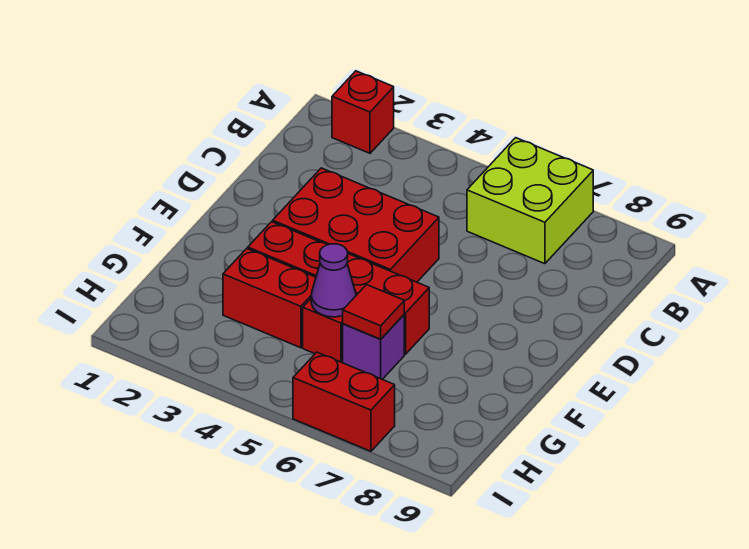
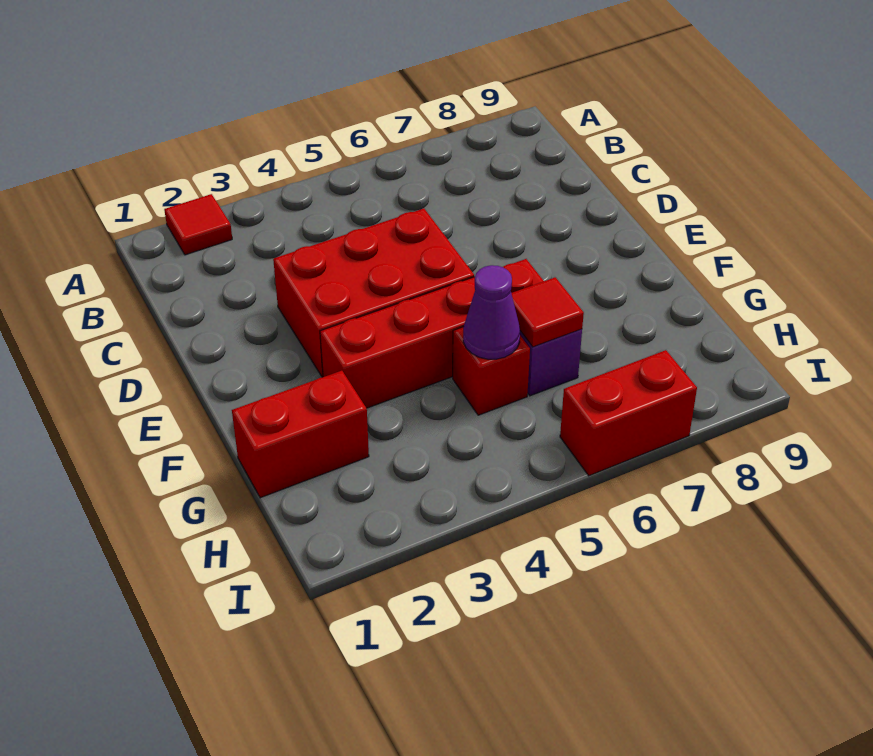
red brick A2 level 1 -> red tile A2 level 1
lime brick A6:B7 level 1 -> none
red brick G3:G4 level 1 -> red brick G1:G2 level 1

